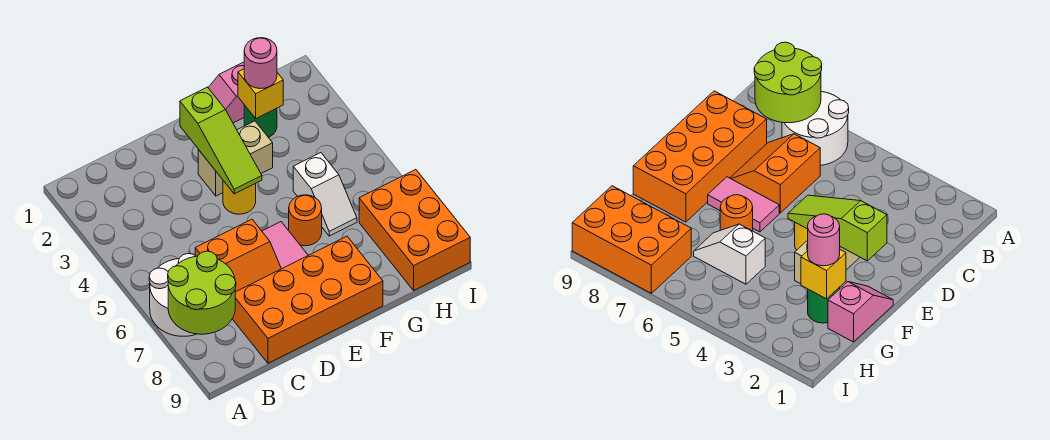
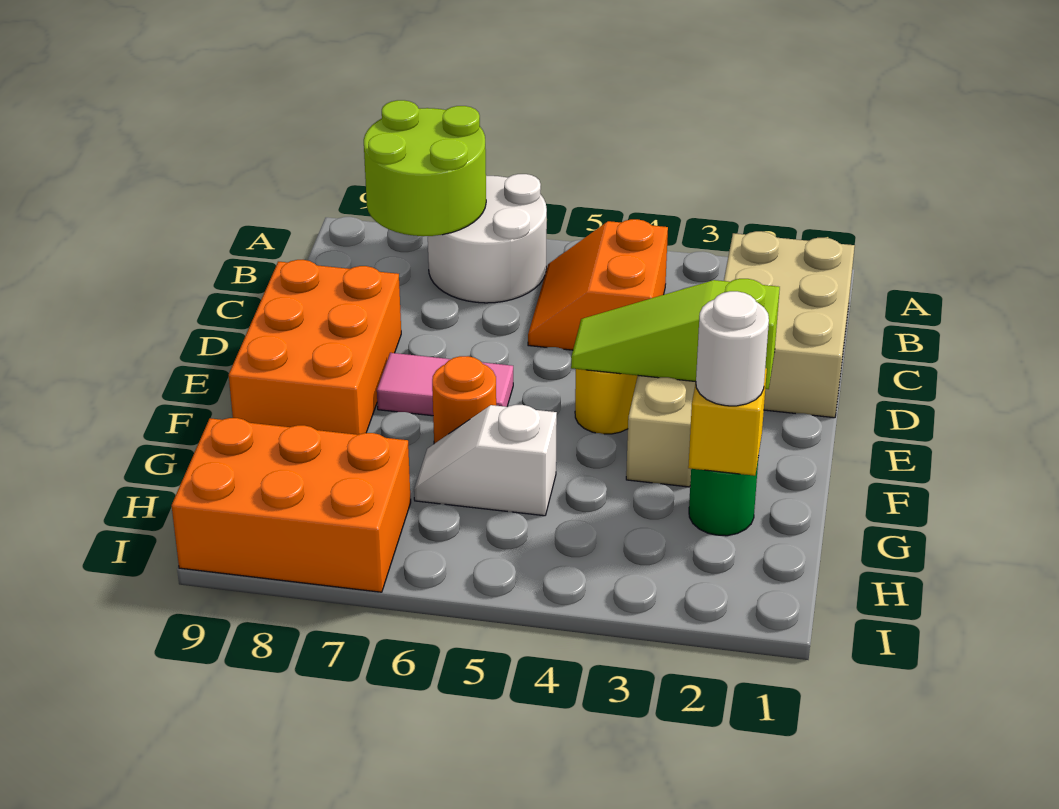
none -> tan brick B1:D2 level 1
orange slope C6:D7 level 1 top 6 -> orange slope B4:C5 level 1 top 4
orange brick C8:F9 level 1 -> orange brick D8:F9 level 1
pink slope F1:G1 level 1 top G -> none
pink round brick G2 level 3 -> white round brick G2 level 3

